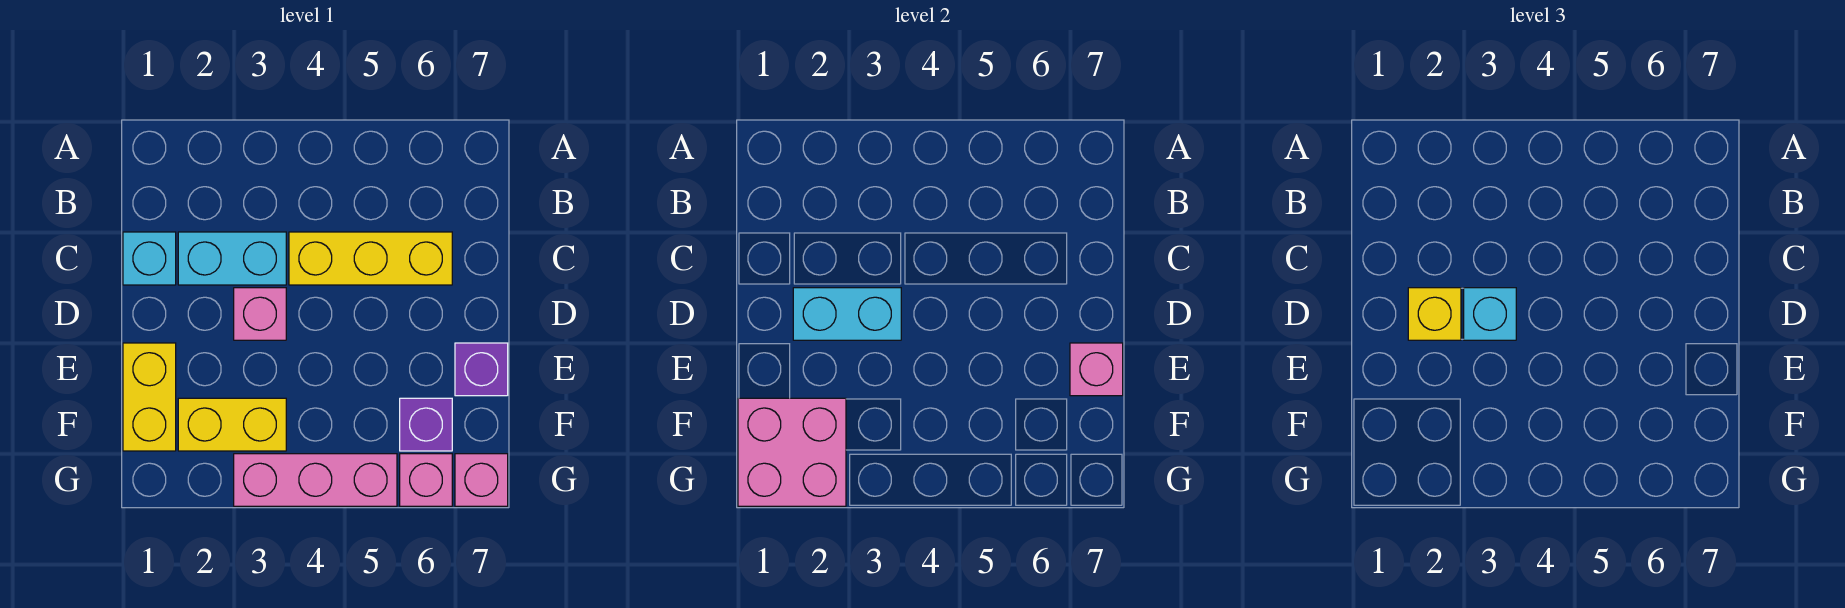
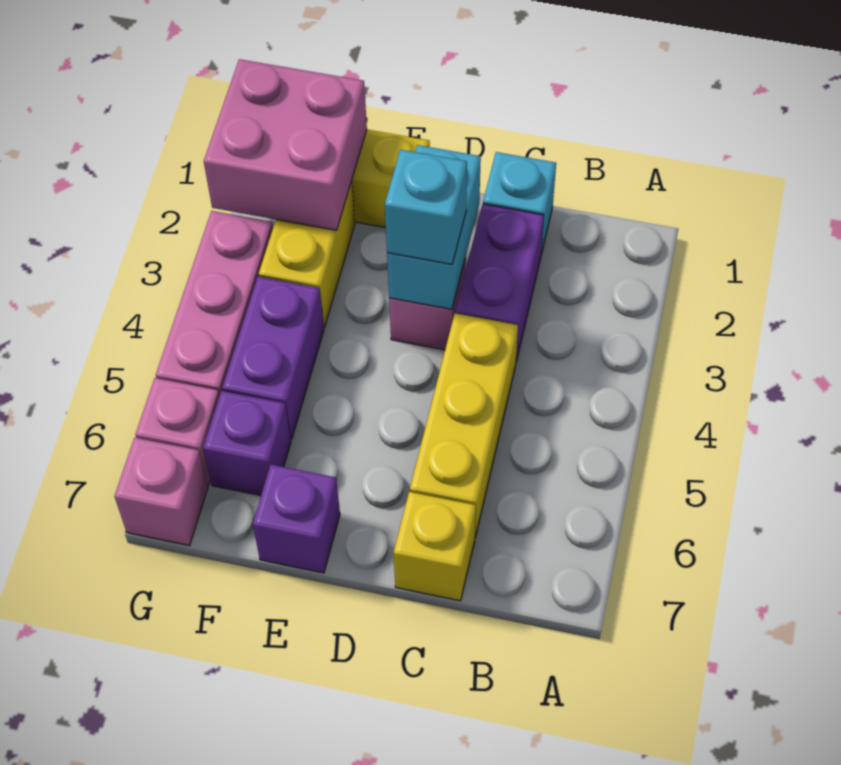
cyan brick C2:C3 level 1 -> purple brick C2:C3 level 1
yellow brick D2 level 3 -> yellow brick C7 level 1
pink brick E7 level 2 -> none
none -> purple brick F4:F5 level 1

